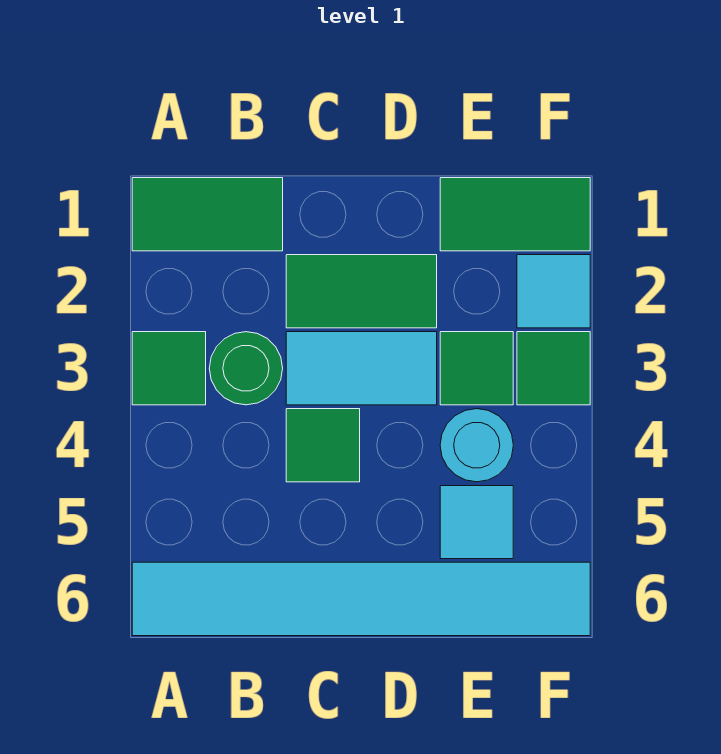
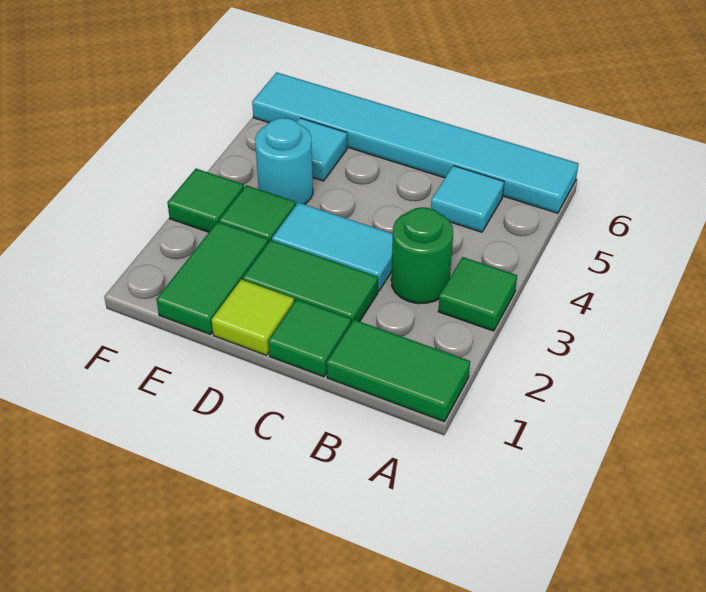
green tile C4 level 1 -> green tile C1 level 1
none -> lime tile D1 level 1
green tile E1:F1 level 1 -> green tile E1:E2 level 1
cyan tile F2 level 1 -> cyan tile B5 level 1

